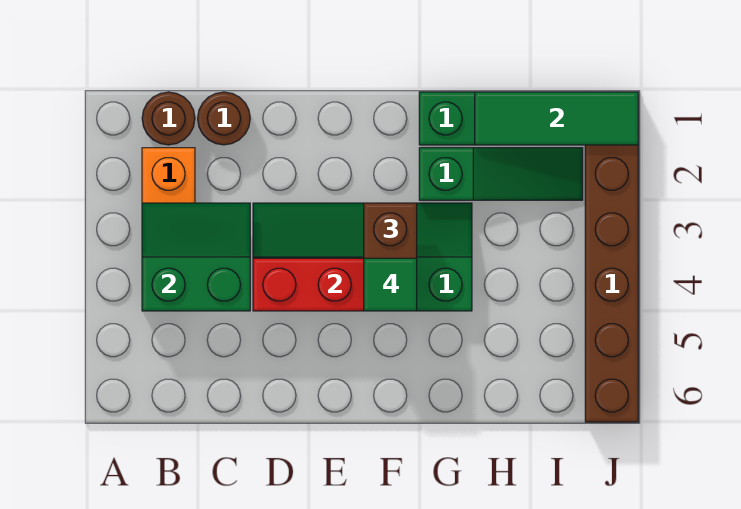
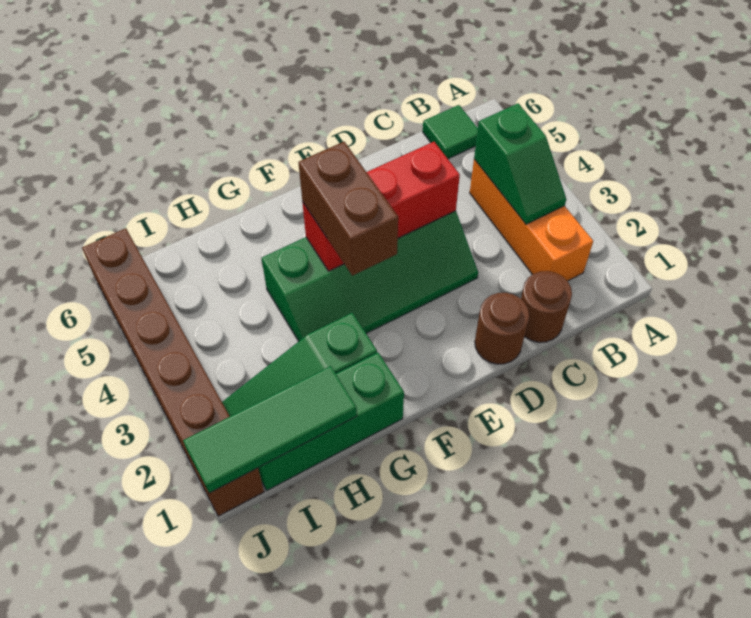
brown round brick B1 level 1 -> brown round brick D1 level 1
green slope B3:C4 level 2 top 4 -> green slope B3:B4 level 2 top 4
green tile F4 level 4 -> green tile B6 level 1

